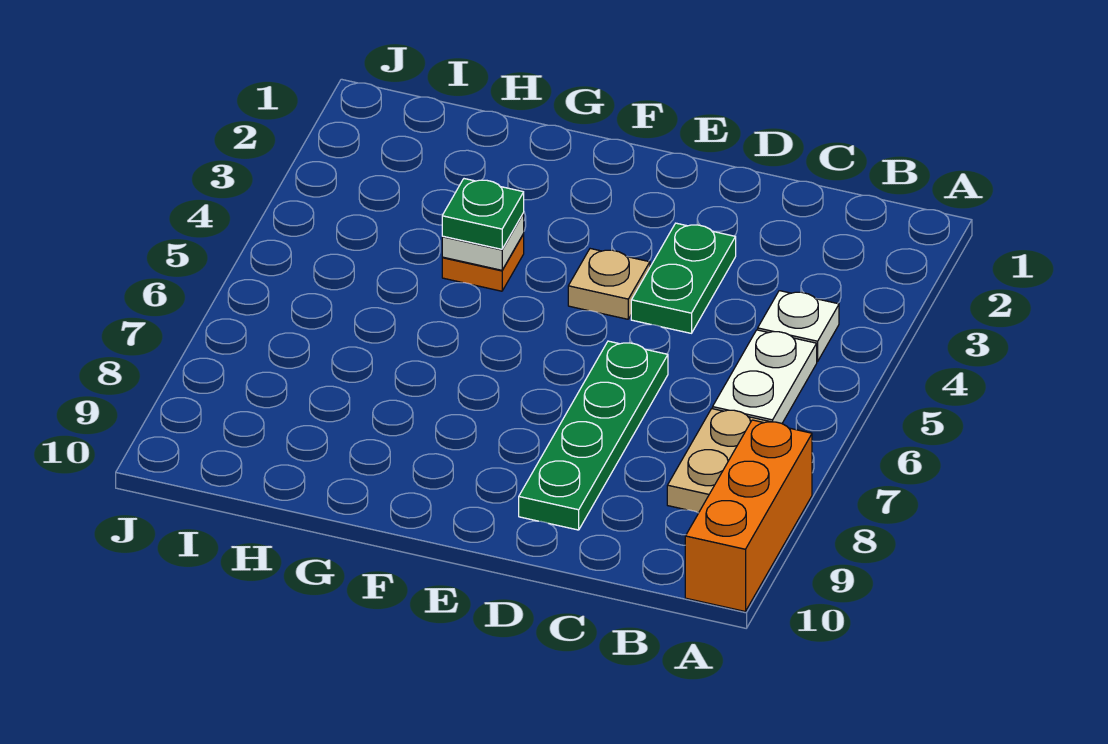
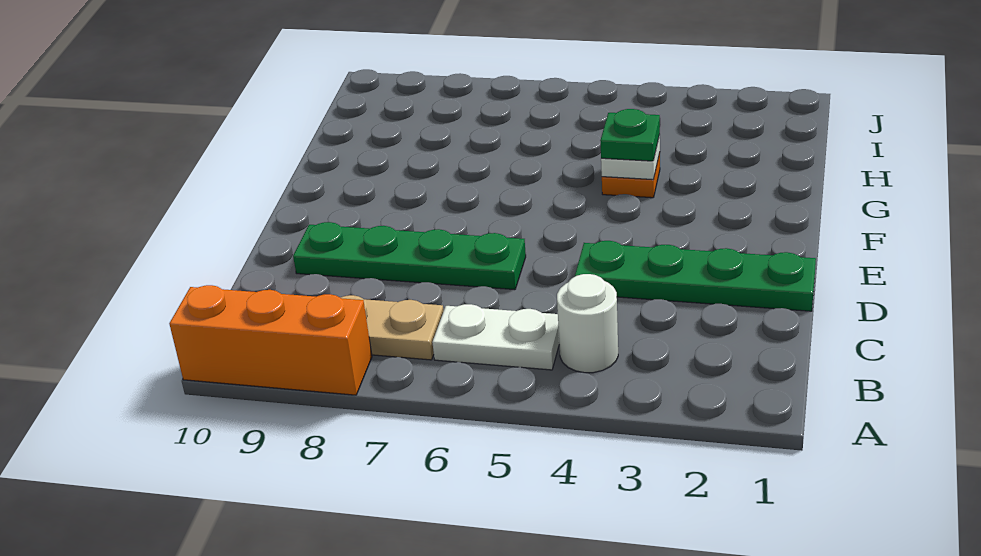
white plate B4 level 1 -> white round brick B4 level 1
green plate D3:D4 level 1 -> green plate D1:D4 level 1
tan plate E4 level 1 -> none

